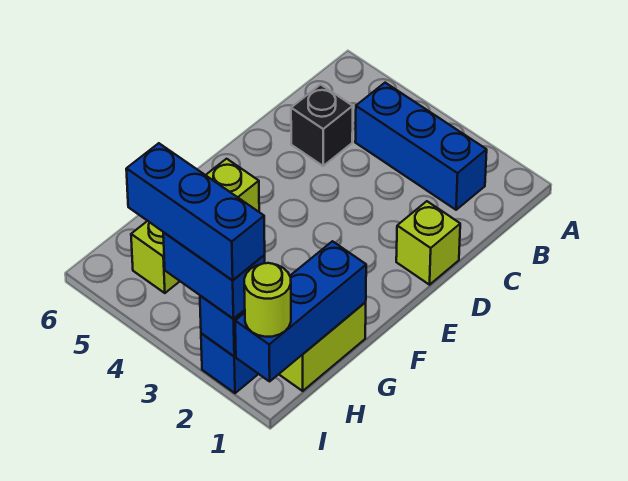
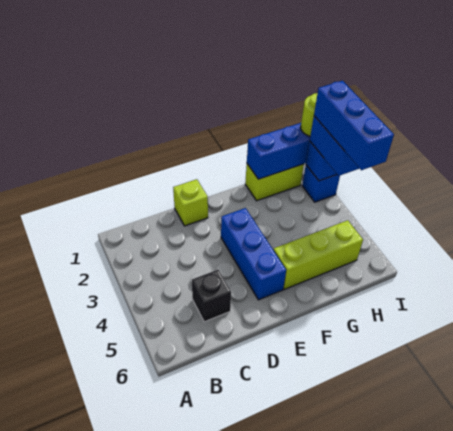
blue brick B2:B4 level 1 -> blue brick E3:E5 level 1

